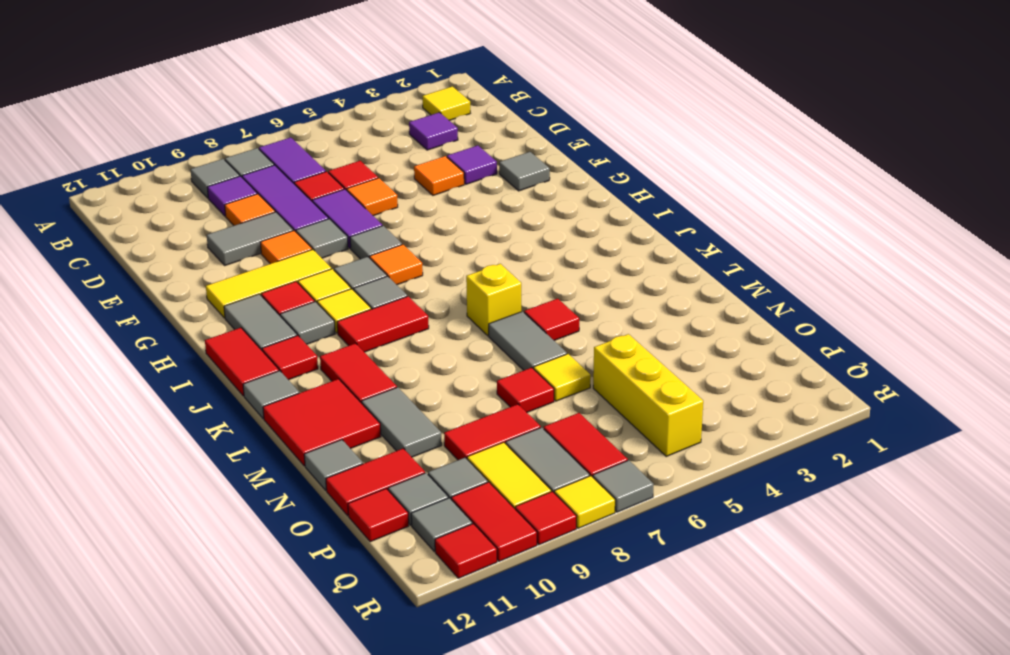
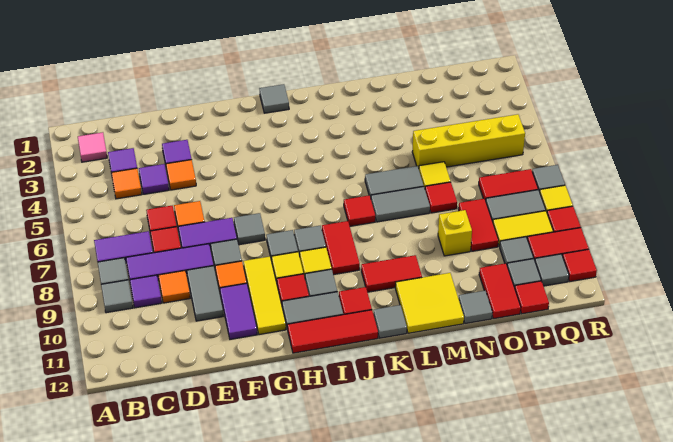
yellow tile B2 level 1 -> pink tile B2 level 1
none -> purple tile D4 level 1
grey tile F2 level 1 -> grey tile I1 level 1
none -> purple tile F10:F11 level 1
orange tile H7 level 1 -> orange tile C4 level 1
red tile I12:J12 level 1 -> red tile H12:J12 level 1
yellow brick K6 level 1 -> yellow brick N9 level 1
red tile L5 level 1 -> red tile K7 level 1
red tile L11:M12 level 1 -> yellow tile L11:M12 level 1
grey tile M10:N10 level 1 -> grey tile L7:M7 level 1
yellow brick O5:Q5 level 1 -> yellow brick N5:Q5 level 1

